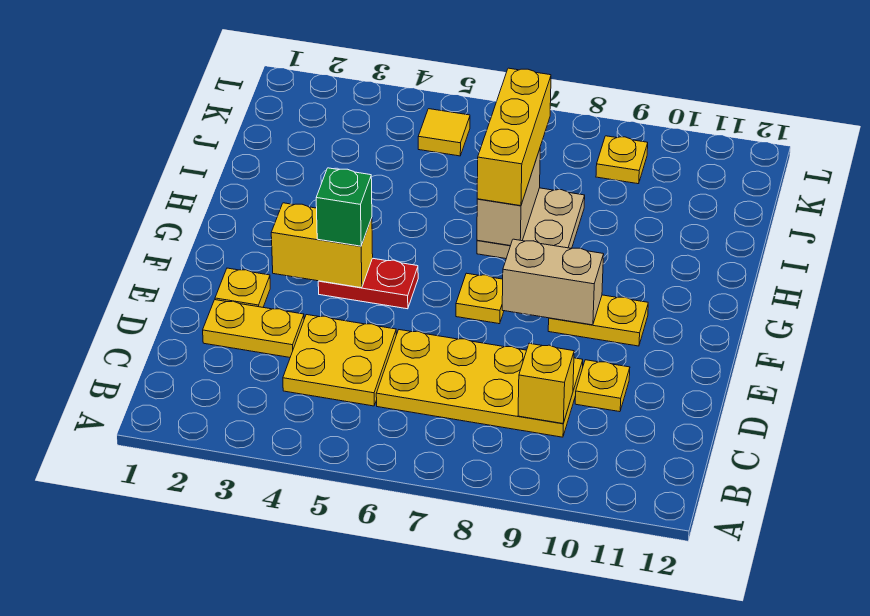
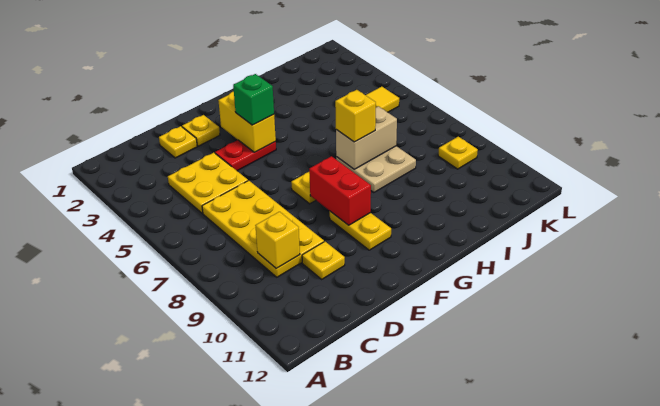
yellow plate D2:D3 level 1 -> yellow plate D2 level 1
red plate F4:F5 level 1 -> red plate E4:F4 level 1
tan brick F8:F9 level 2 -> red brick F8:F9 level 2
yellow brick H7:J7 level 3 -> yellow brick H7 level 3

